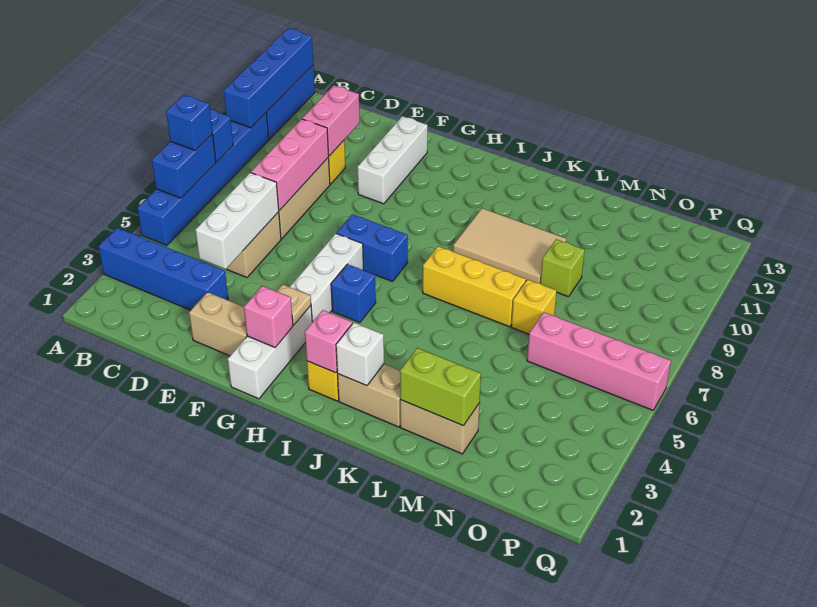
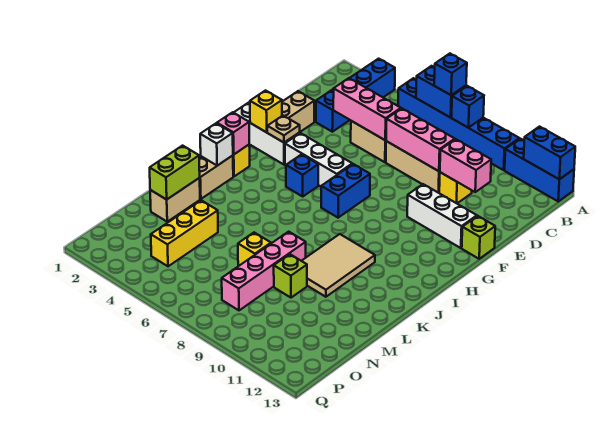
blue brick A10:A13 level 2 -> blue brick A12:A13 level 2
white brick D4:D6 level 2 -> pink brick D4:D6 level 2
none -> lime brick F13 level 1
pink brick G2 level 2 -> yellow brick G2 level 2
yellow brick J7:L7 level 1 -> yellow brick M4:O4 level 1
pink brick N6:Q6 level 1 -> pink brick L8:O8 level 1

